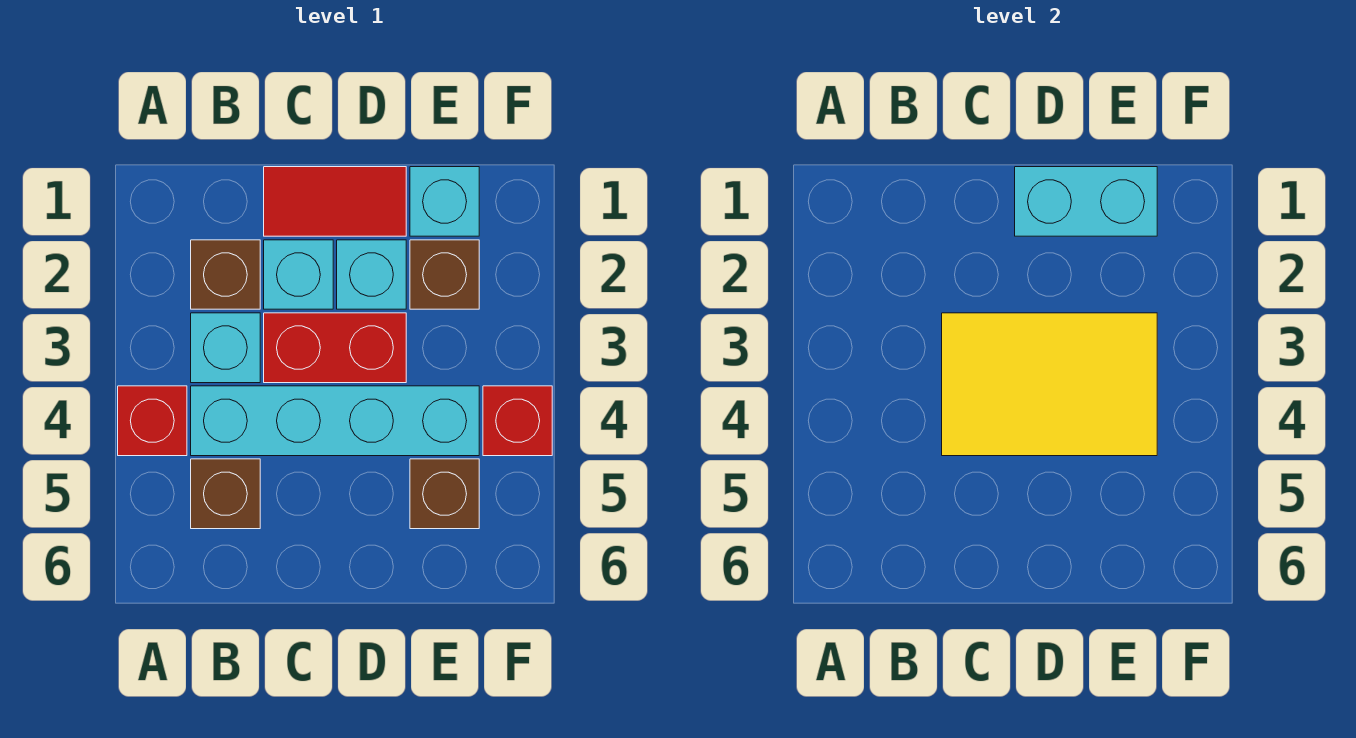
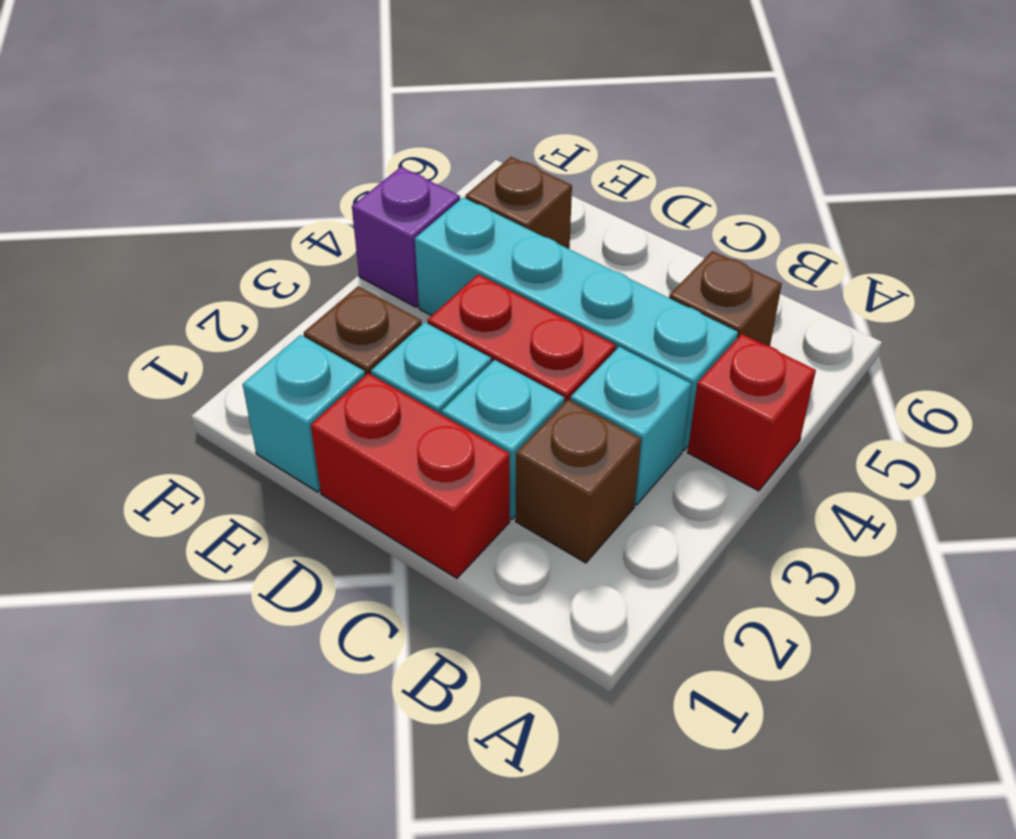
red tile C1:D1 level 1 -> red brick C1:D1 level 1
yellow tile C3:E4 level 2 -> none
cyan brick D1:E1 level 2 -> none
red brick F4 level 1 -> purple brick F4 level 1

